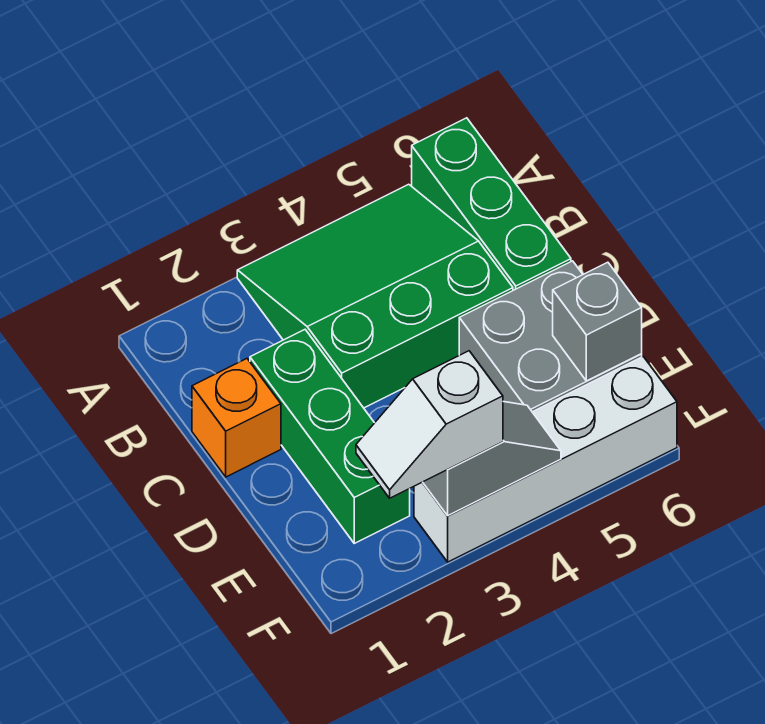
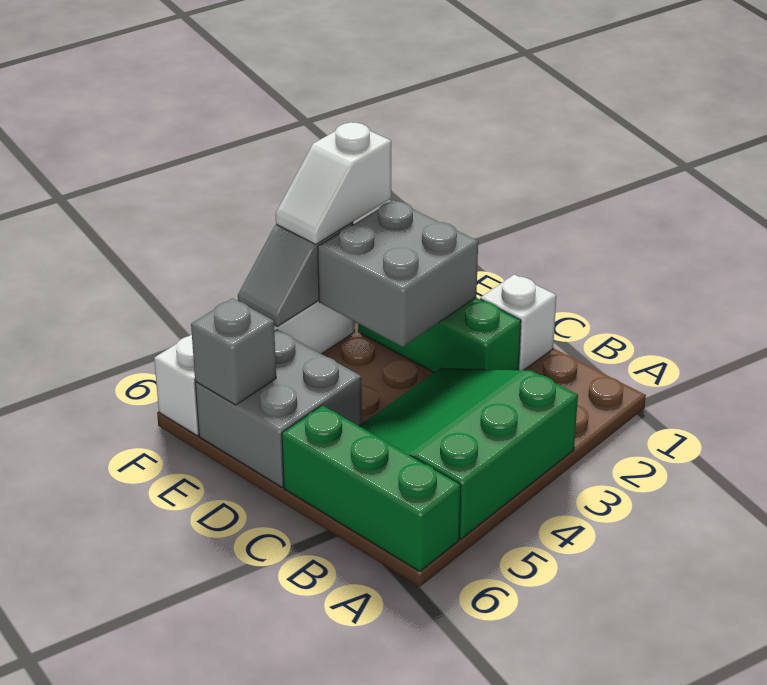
green slope A3:C5 level 1 top C -> green slope A3:C5 level 1 top A
orange brick C1 level 1 -> white brick C1 level 1
none -> grey brick D2:E3 level 2
white slope F2:F3 level 3 top 3 -> white slope F2:F3 level 3 top 2

